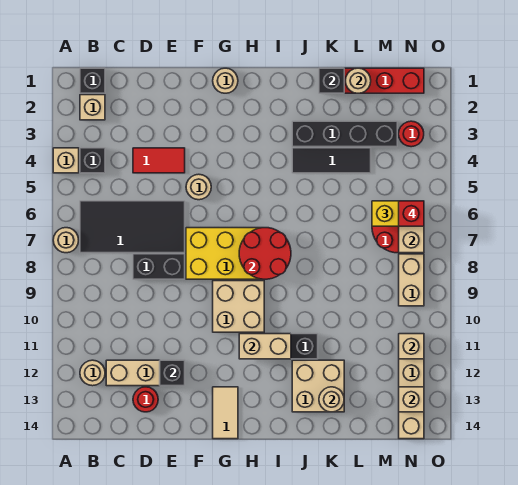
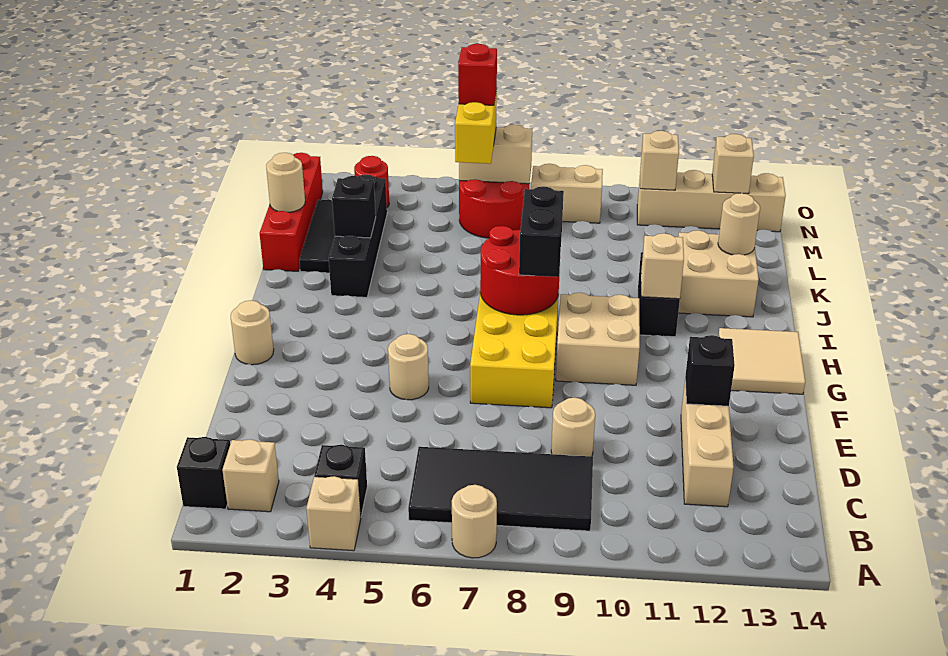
black tile B6:E7 level 1 -> black tile B6:C9 level 1
tan round brick B12 level 1 -> tan round brick D9 level 1
red tile D4:E4 level 1 -> none
black brick D8:E8 level 1 -> black brick H8:I8 level 3
red round brick D13 level 1 -> none
tan tile G13:G14 level 1 -> tan tile G13:H14 level 1
tan brick H11:I11 level 2 -> tan brick I11 level 2
black tile J4:L4 level 1 -> black tile K2:M2 level 1
black brick K1 level 2 -> black brick K3 level 2

